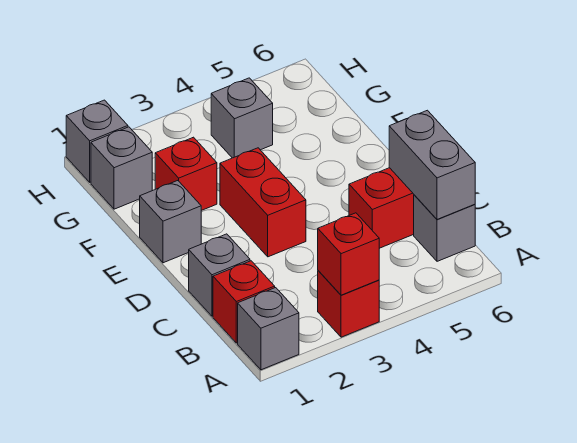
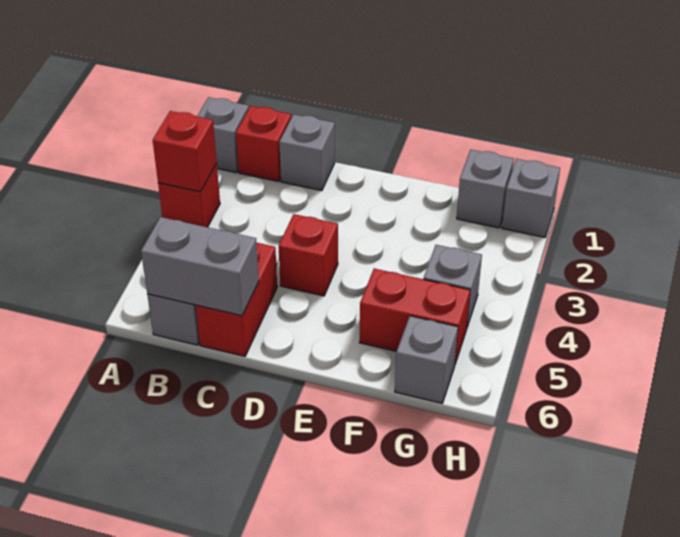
red brick D3:E3 level 1 -> red brick F5:G5 level 1
grey brick E1 level 1 -> grey brick G6 level 1
red brick F2 level 1 -> red brick D4 level 1

